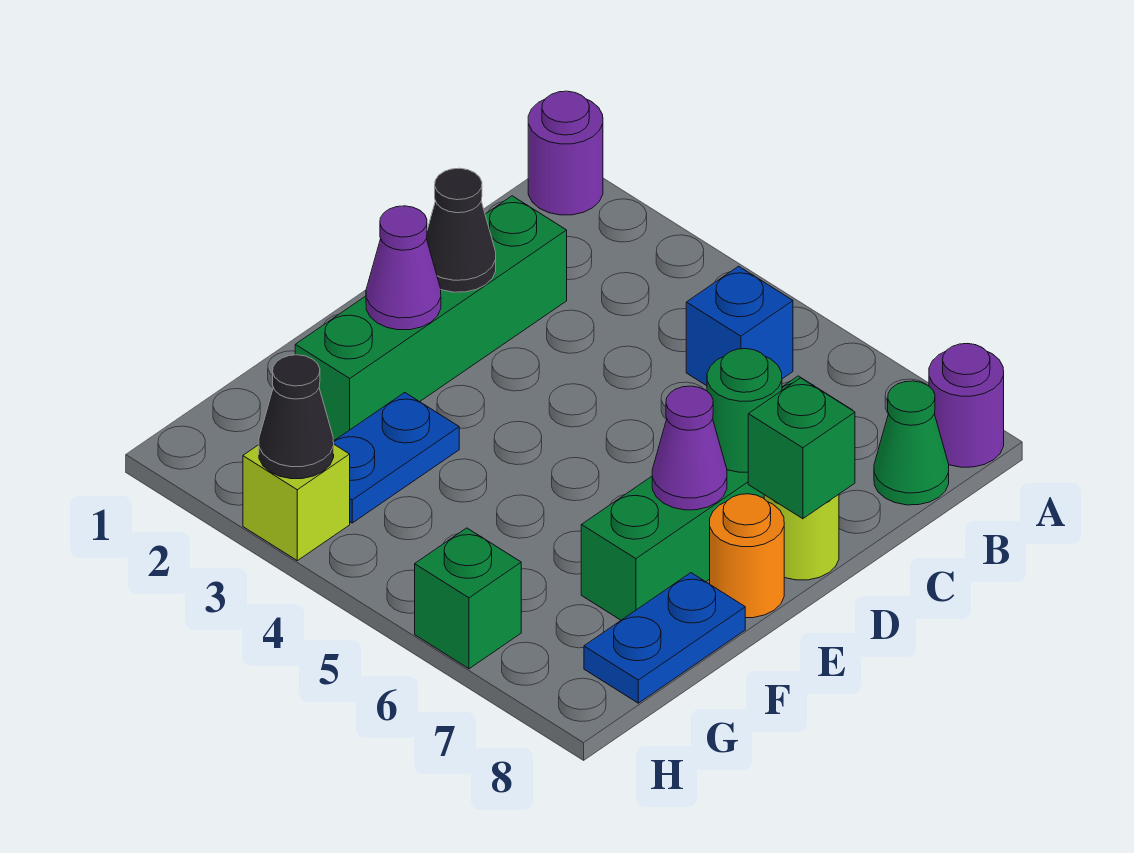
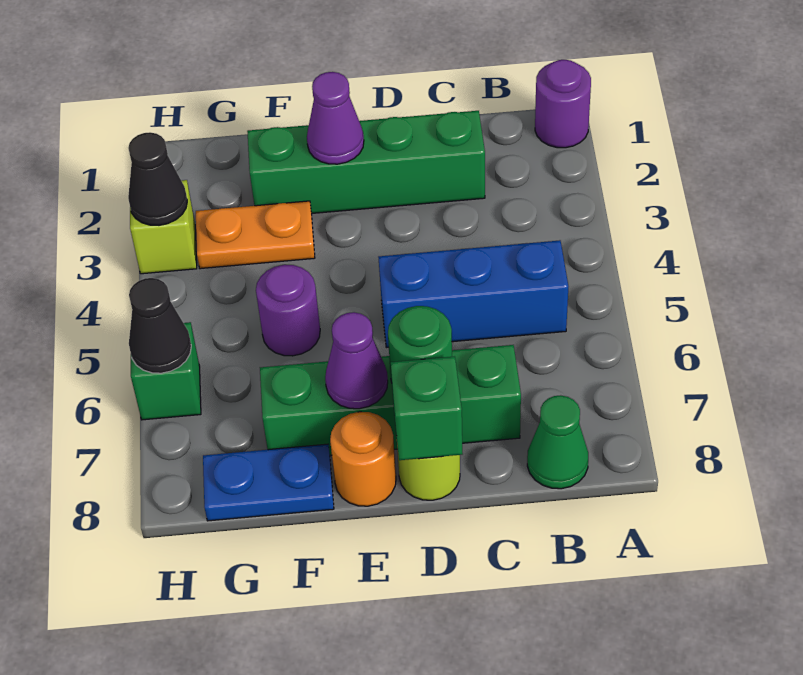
purple round brick A8 level 1 -> purple round brick F5 level 1
blue brick B5 level 1 -> blue brick B5:D5 level 1
black cone D2 level 2 -> black cone H6 level 2
blue plate F3:G3 level 1 -> orange plate F3:G3 level 1

